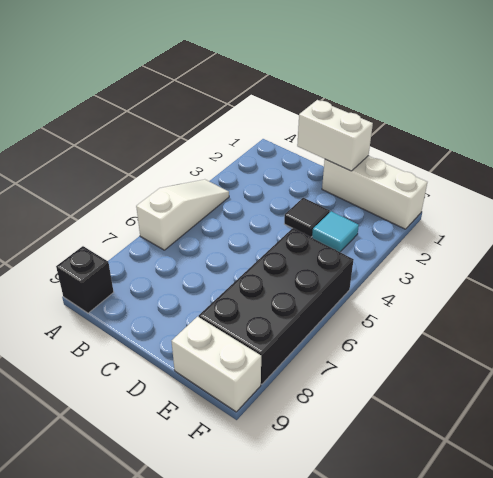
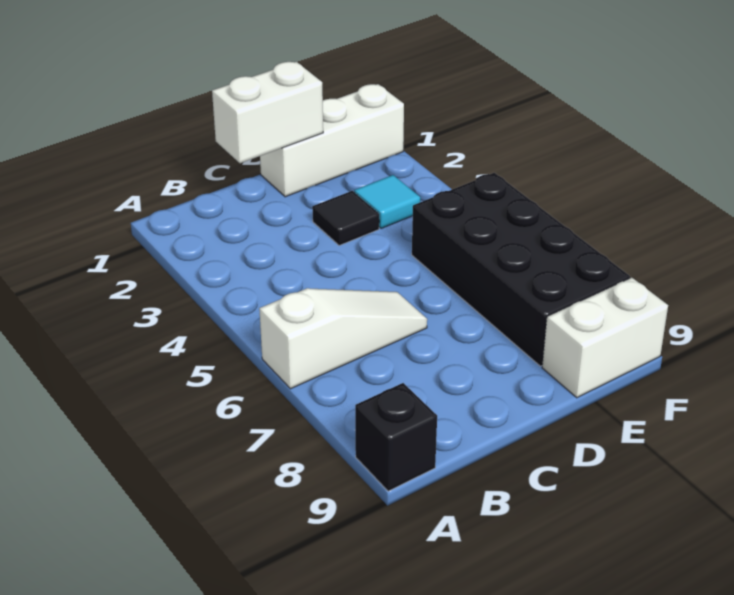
white slope A4:A6 level 1 top 6 -> white slope A6:C6 level 1 top A

